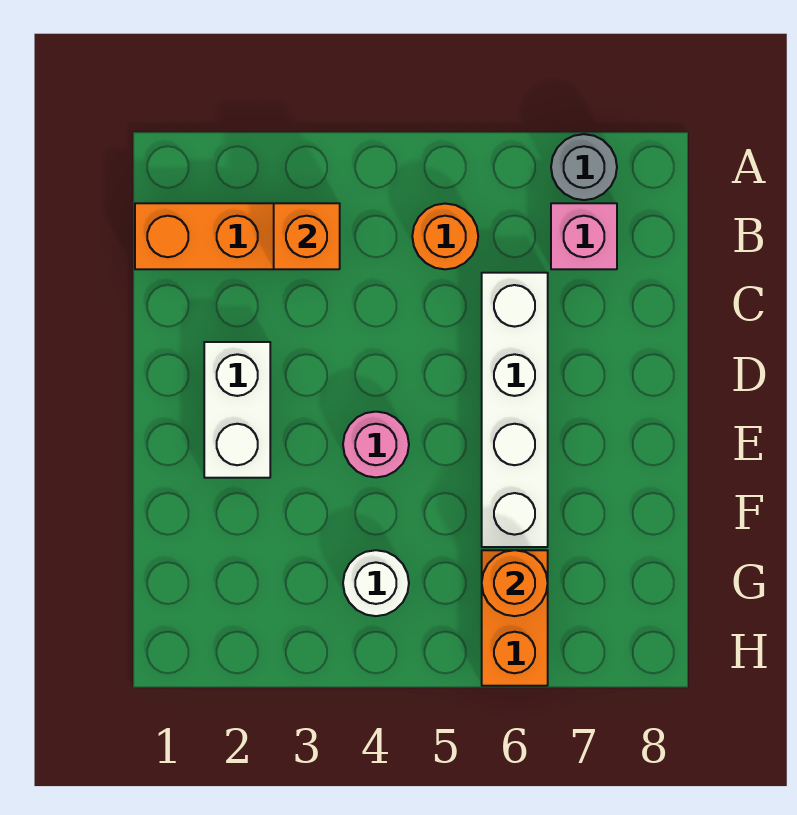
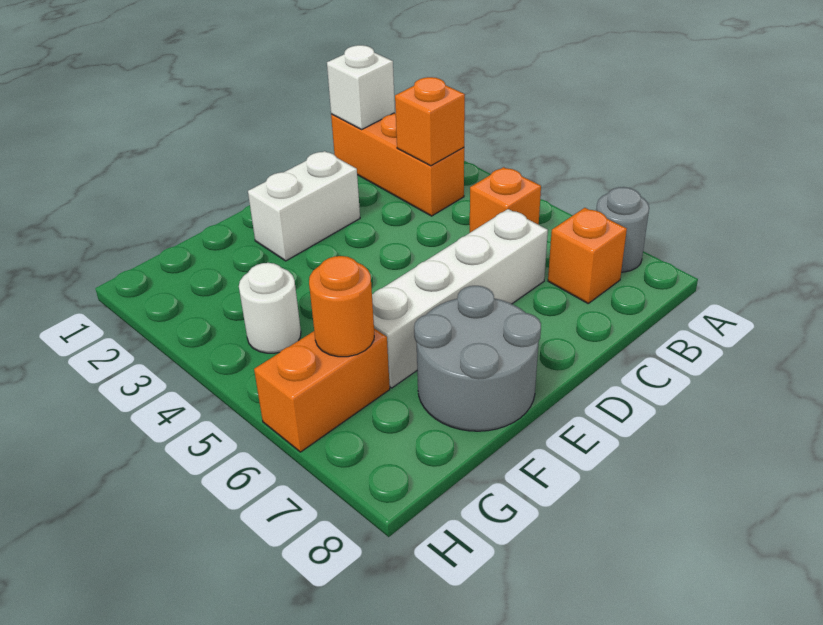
none -> white brick B1 level 2
orange round brick B5 level 1 -> orange brick B5 level 1
pink brick B7 level 1 -> orange brick B7 level 1
pink round brick E4 level 1 -> none
none -> grey round brick E7:F8 level 1

